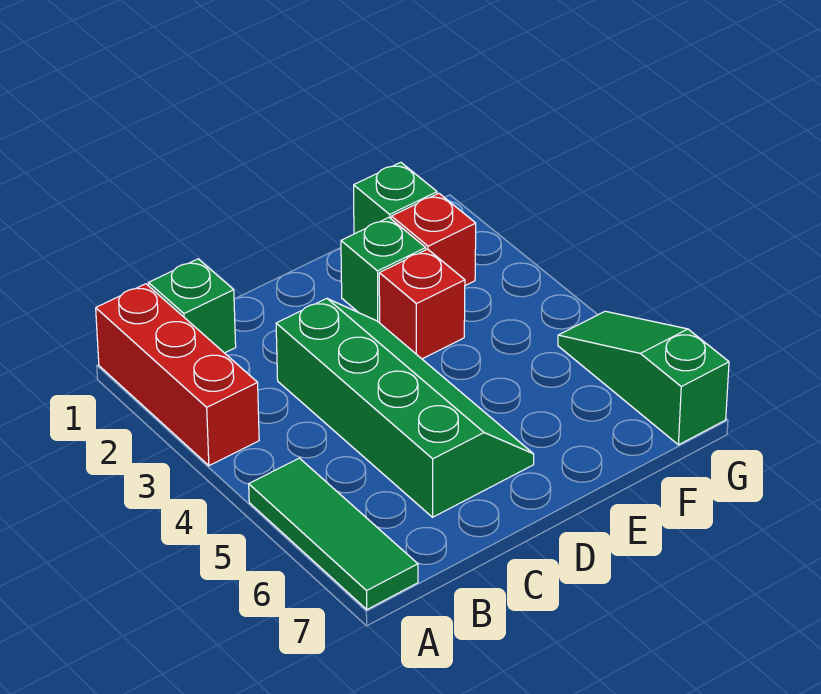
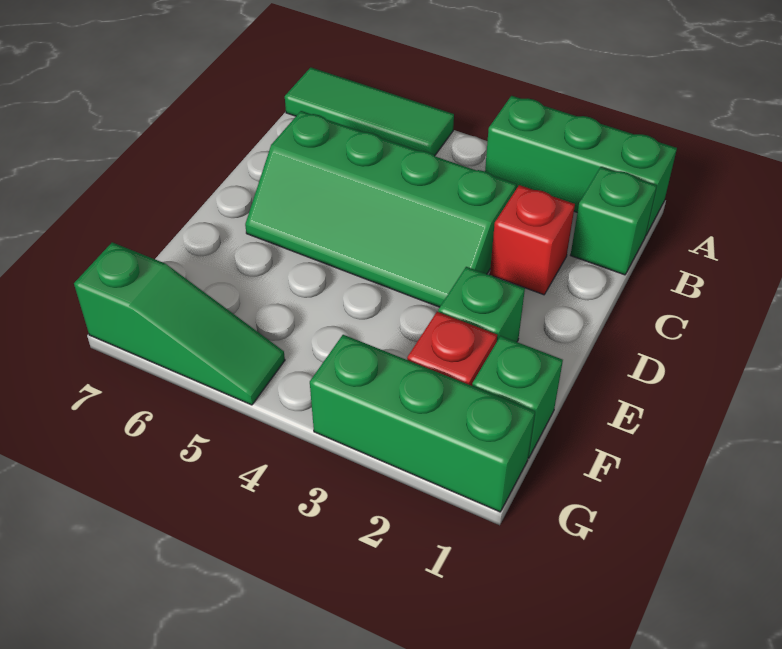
red brick A1:A3 level 1 -> green brick A1:A3 level 1
red brick E3 level 1 -> red brick C2 level 1
none -> green brick G1:G3 level 1

